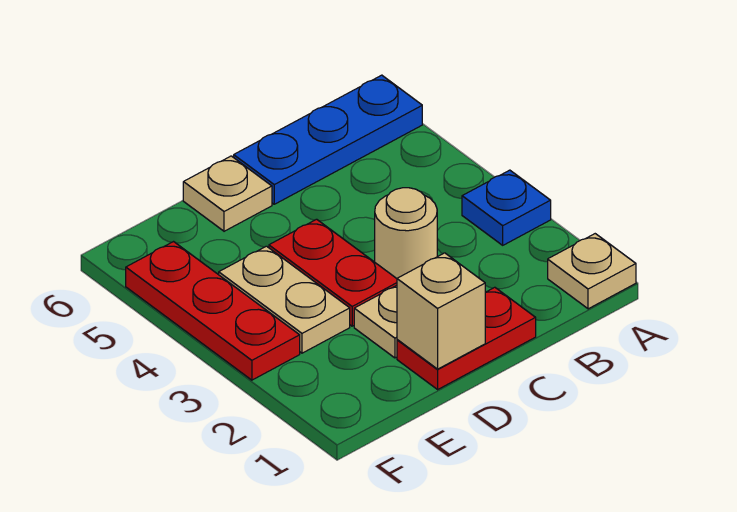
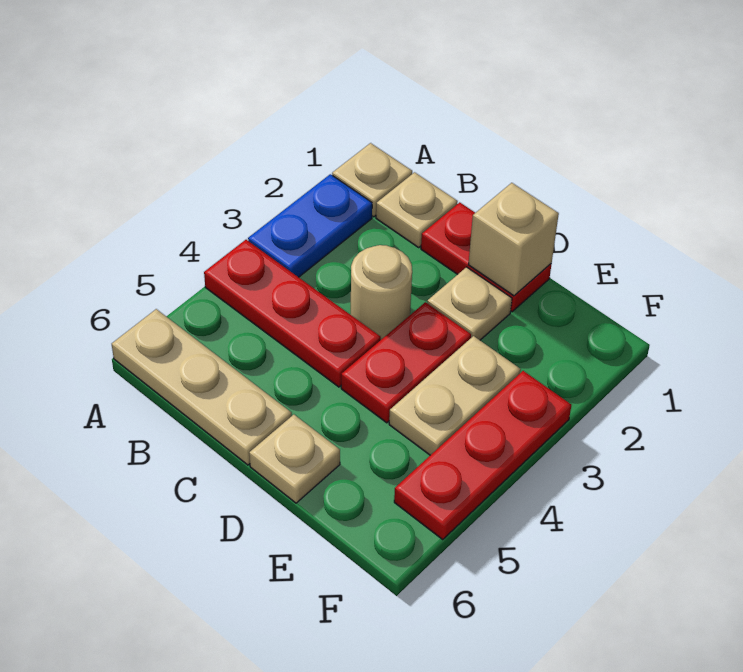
blue plate A3 level 1 -> blue plate A2:A3 level 1
none -> red plate A4:C4 level 1
blue plate A6:C6 level 1 -> tan plate A6:C6 level 1
none -> tan plate B1 level 1

